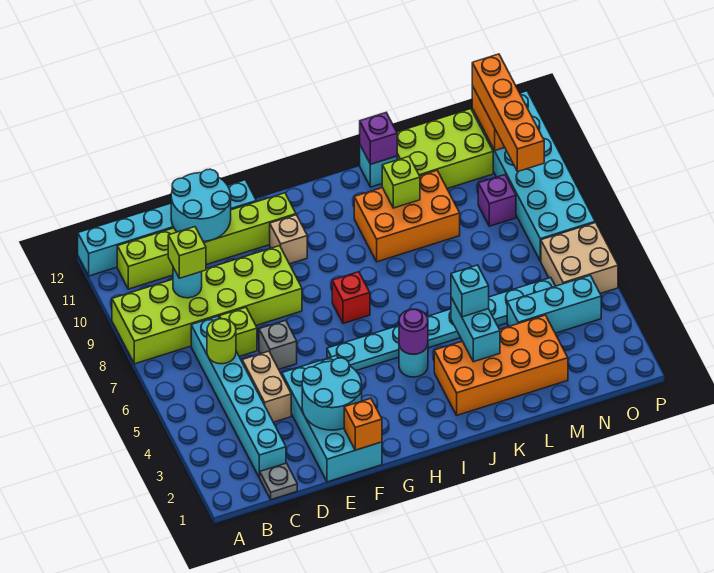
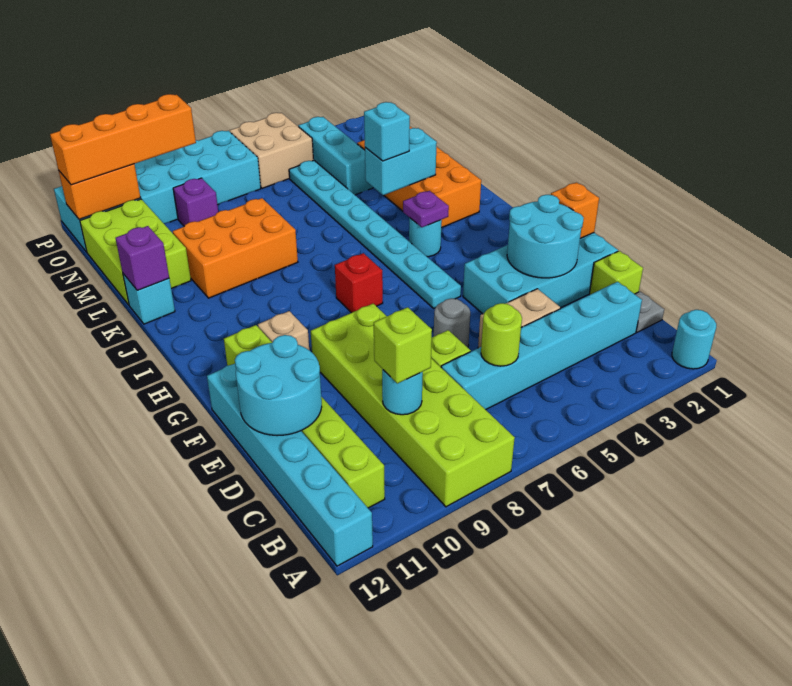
none -> cyan round brick A1 level 1
grey brick E6 level 1 -> grey round brick E6 level 1
purple round brick I4 level 2 -> purple plate I4 level 2
orange brick J9:L10 level 1 -> orange brick K8:L10 level 1
lime brick K10 level 2 -> lime brick D1 level 1

